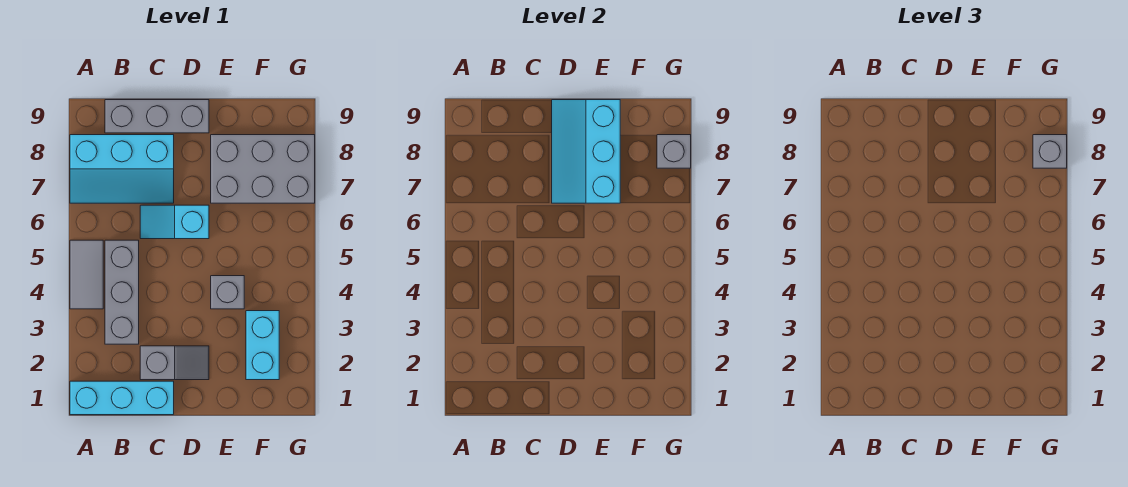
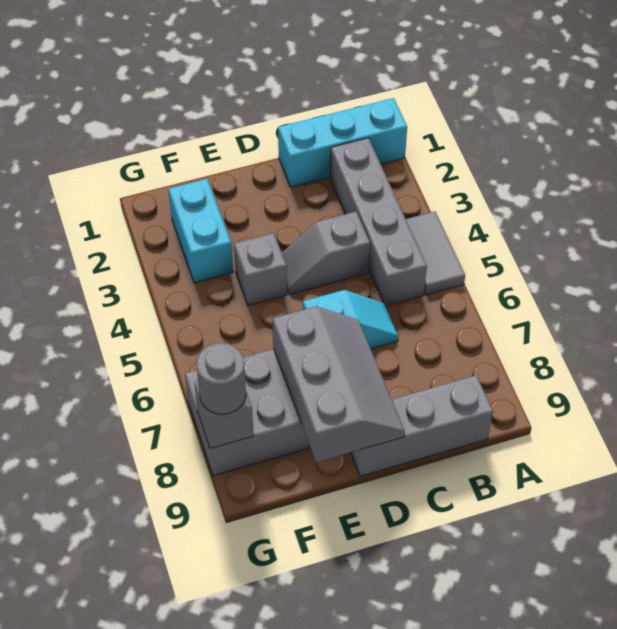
cyan slope A7:C8 level 1 top 8 -> none
grey brick B3:B5 level 1 -> grey brick B2:B5 level 1
grey slope C2:D2 level 1 top C -> grey slope C4:D4 level 1 top C
cyan slope D7:E9 level 2 top E -> grey slope D7:E9 level 2 top E
grey brick G8 level 3 -> grey round brick G8 level 3

